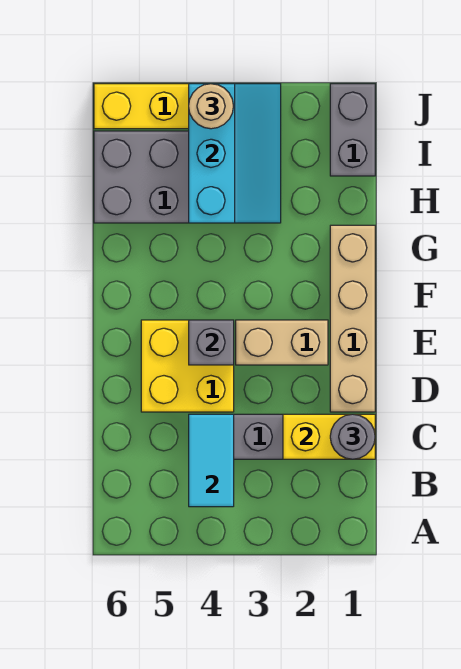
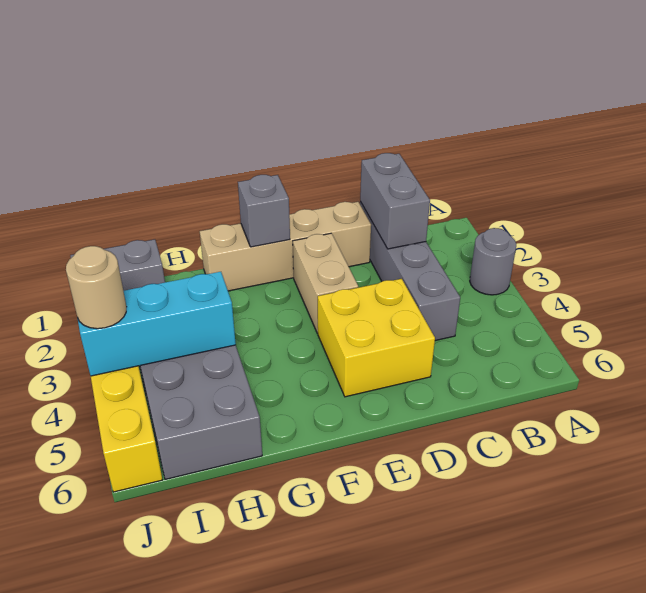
cyan tile B4:C4 level 2 -> none
yellow brick C1:C2 level 2 -> grey brick C1:C2 level 2
grey round brick C1 level 3 -> grey round brick A3 level 1
grey brick E4 level 2 -> grey brick F1 level 2

